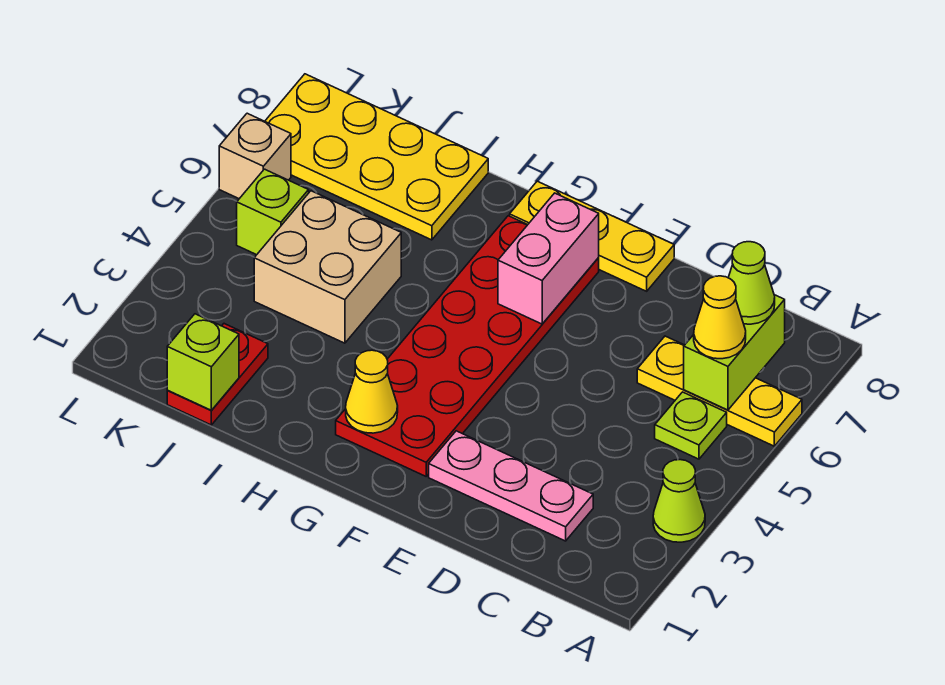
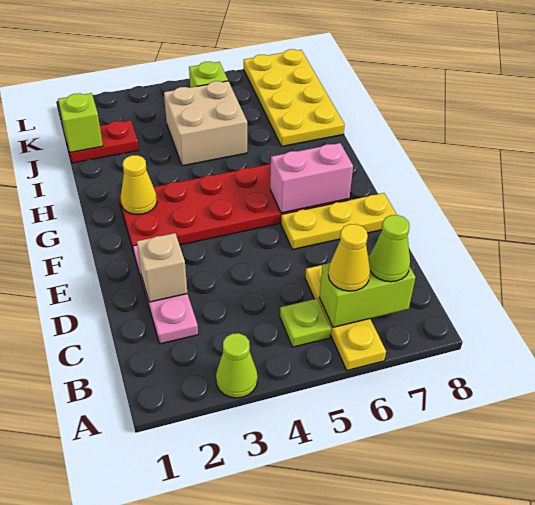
yellow plate E8:G8 level 1 -> yellow plate E6:E8 level 1
tan brick L6 level 1 -> tan brick D2 level 2

